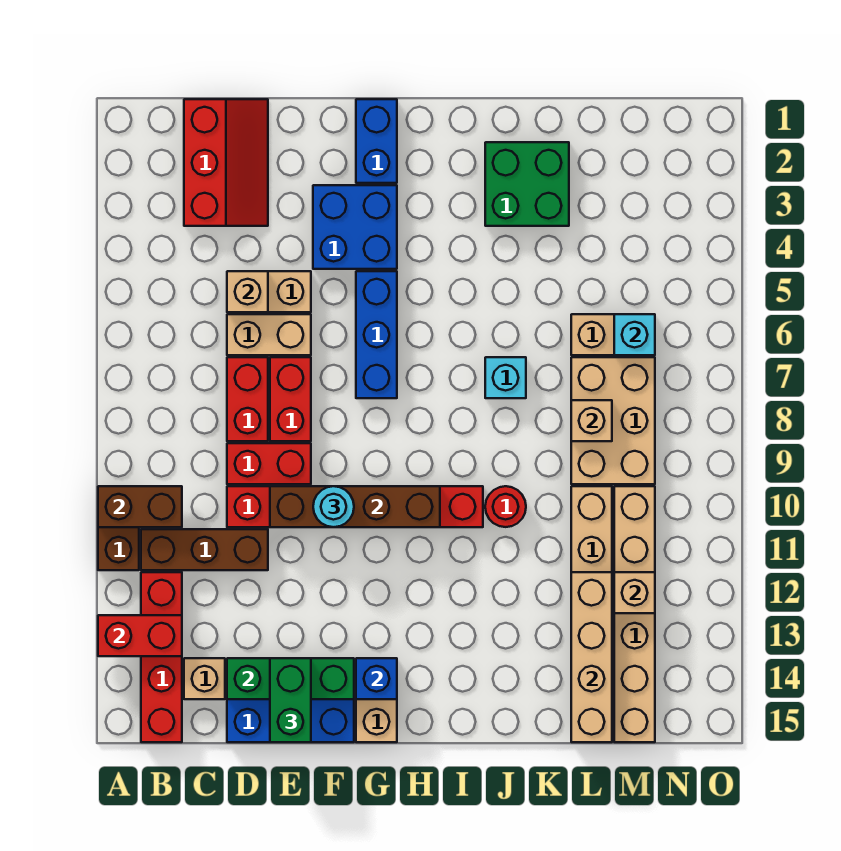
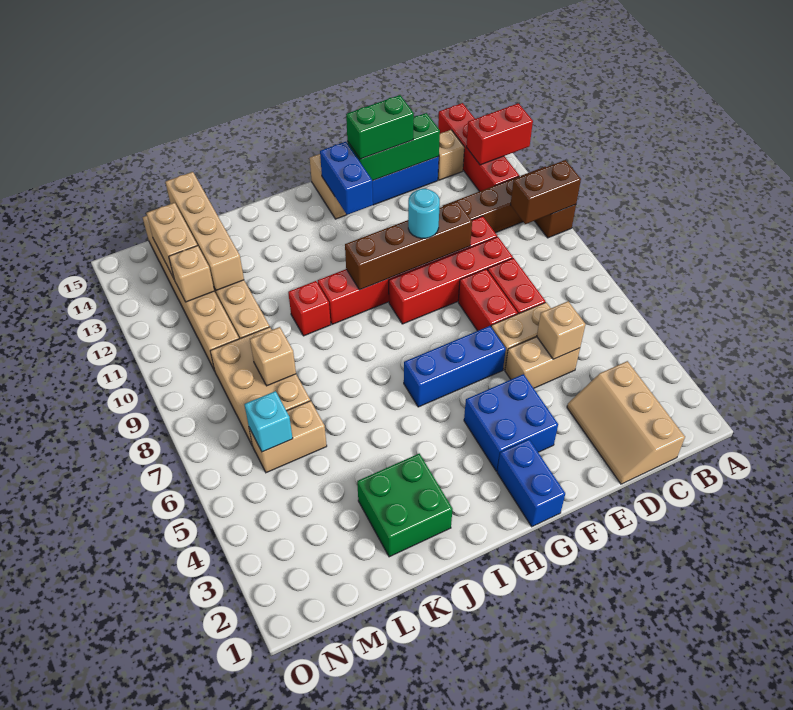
red slope C1:D3 level 1 top C -> tan slope C1:D3 level 1 top C
red brick D9:E9 level 1 -> red brick D9:G9 level 1
green brick E14:E15 level 3 -> green brick E14:F14 level 3
blue brick G5:G7 level 1 -> blue brick F6:H6 level 1
blue brick G14 level 2 -> blue brick G13:G14 level 2
cyan brick J7 level 1 -> none
red round brick J10 level 1 -> red brick J10 level 1
none -> tan brick M13:M14 level 2

